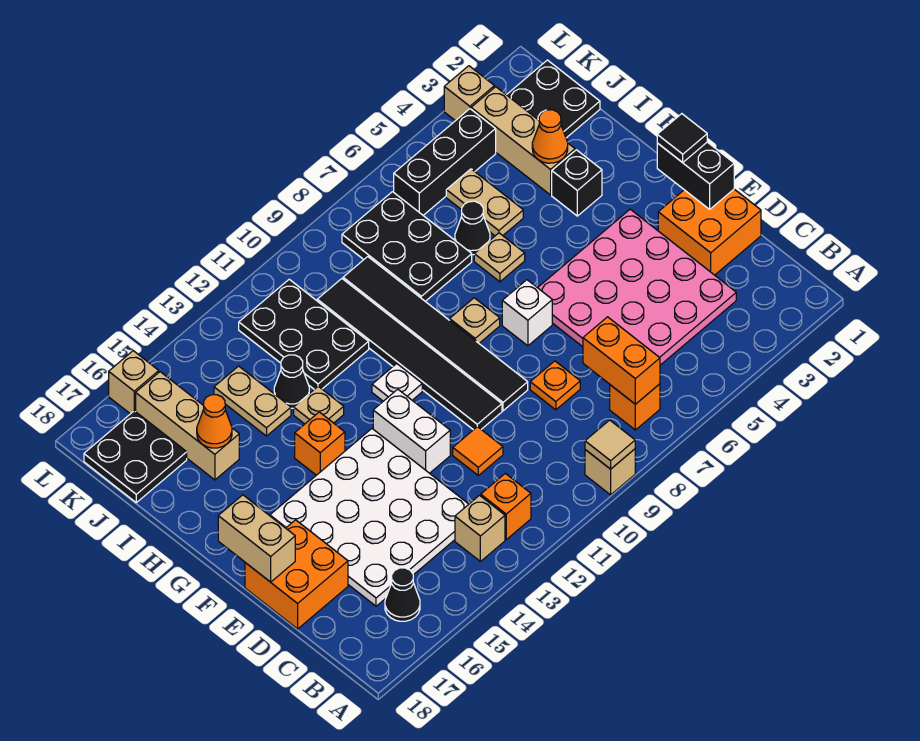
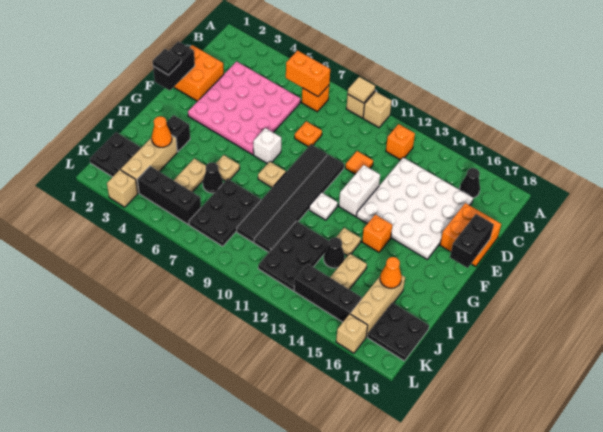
orange brick B7:C7 level 2 -> orange brick B6:B7 level 2
tan brick B13 level 1 -> tan brick A10 level 1
tan brick E18:F18 level 2 -> black brick E18:F18 level 2
none -> black brick K13:K15 level 1

